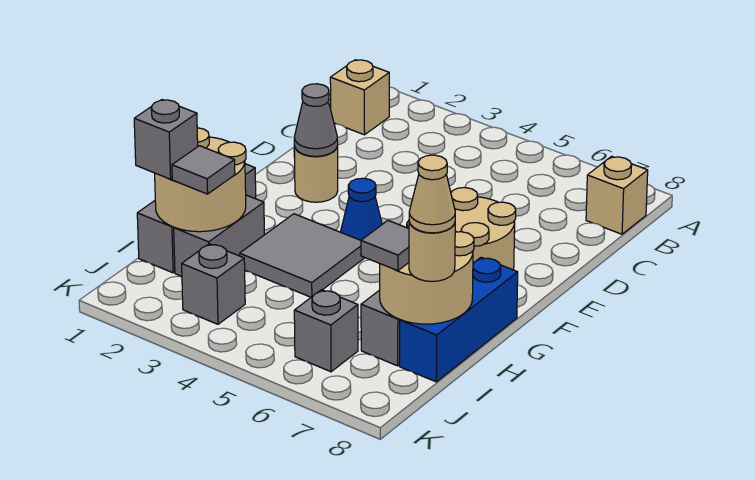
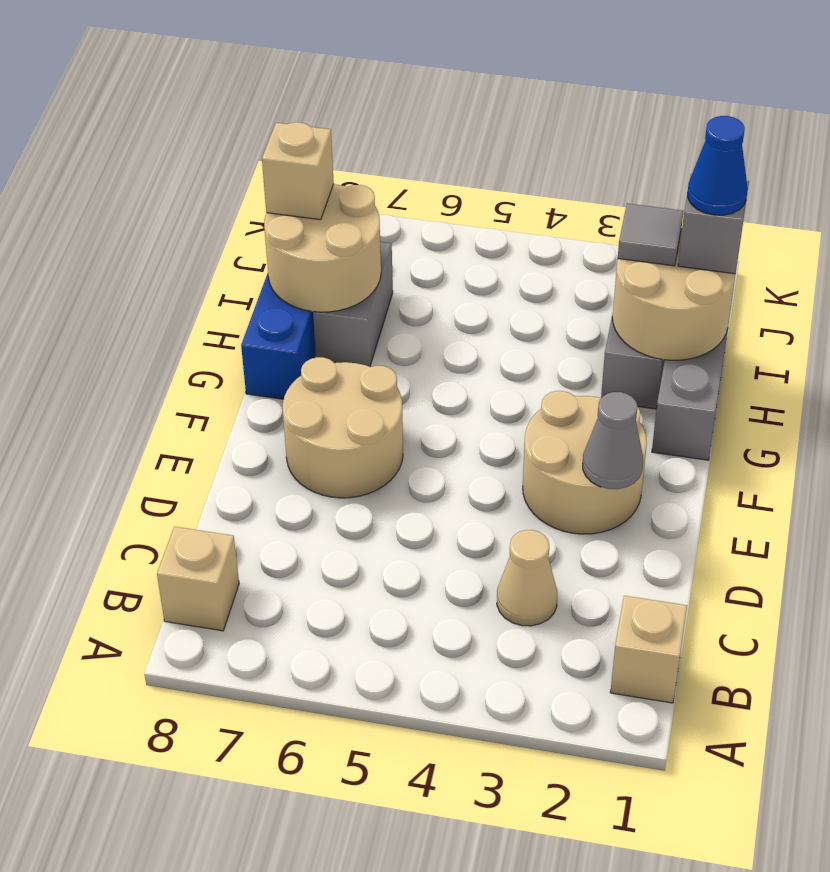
tan round brick E2 level 1 -> tan round brick E2:F3 level 1
blue cone F4 level 1 -> blue cone I1 level 4
grey tile G3:H4 level 1 -> none
grey tile I7 level 3 -> none
tan round brick I8 level 3 -> tan brick I8 level 3
tan cone I8 level 4 -> tan cone C3 level 1
grey brick J3 level 1 -> none
grey brick J6 level 1 -> none

